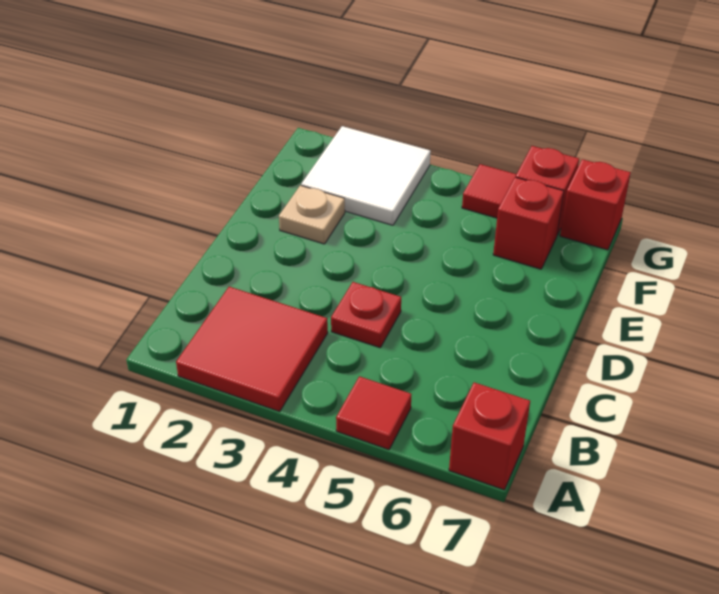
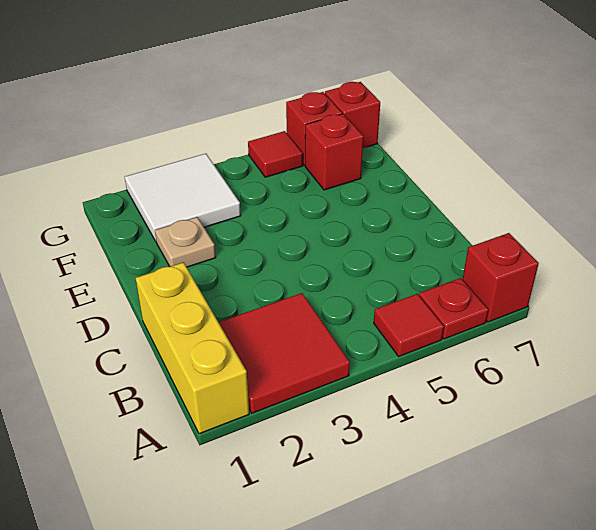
none -> yellow brick A1:C1 level 1
red plate C4 level 1 -> red plate A6 level 1

